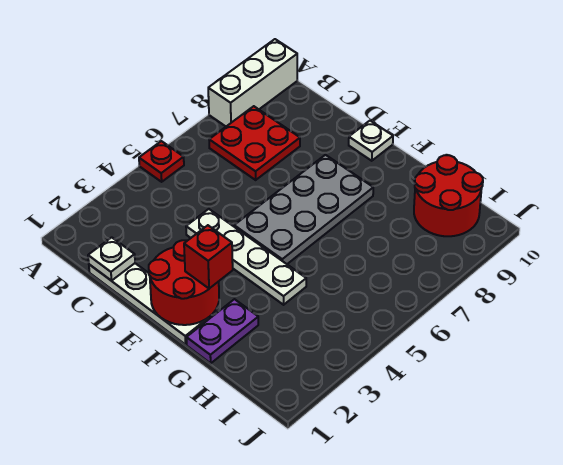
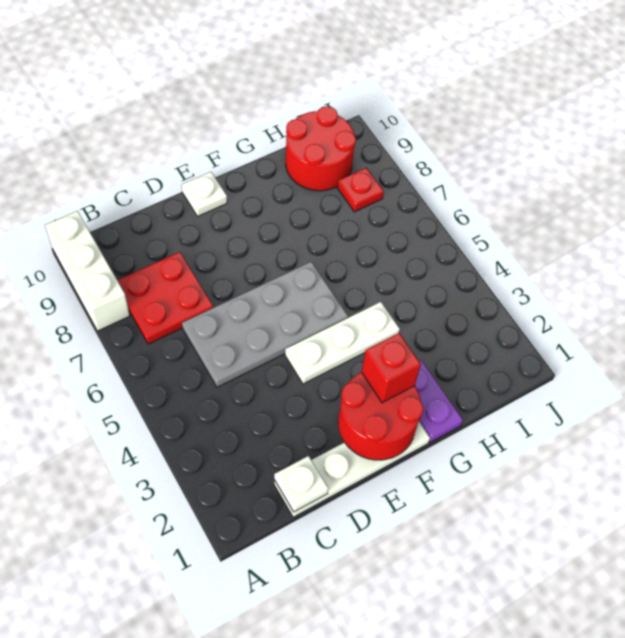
red plate A5 level 1 -> red plate I8 level 1
white plate D4:G4 level 1 -> white plate E4:G4 level 1
grey plate E5:F8 level 1 -> grey plate C5:F6 level 1

